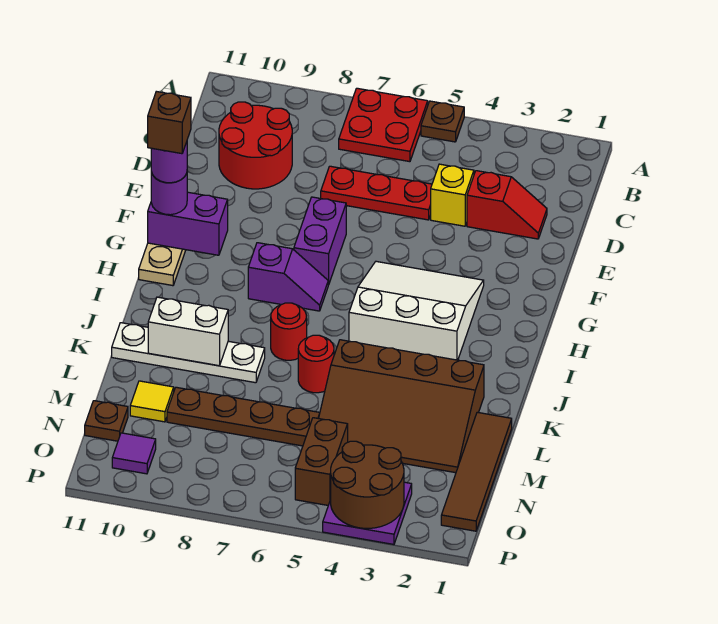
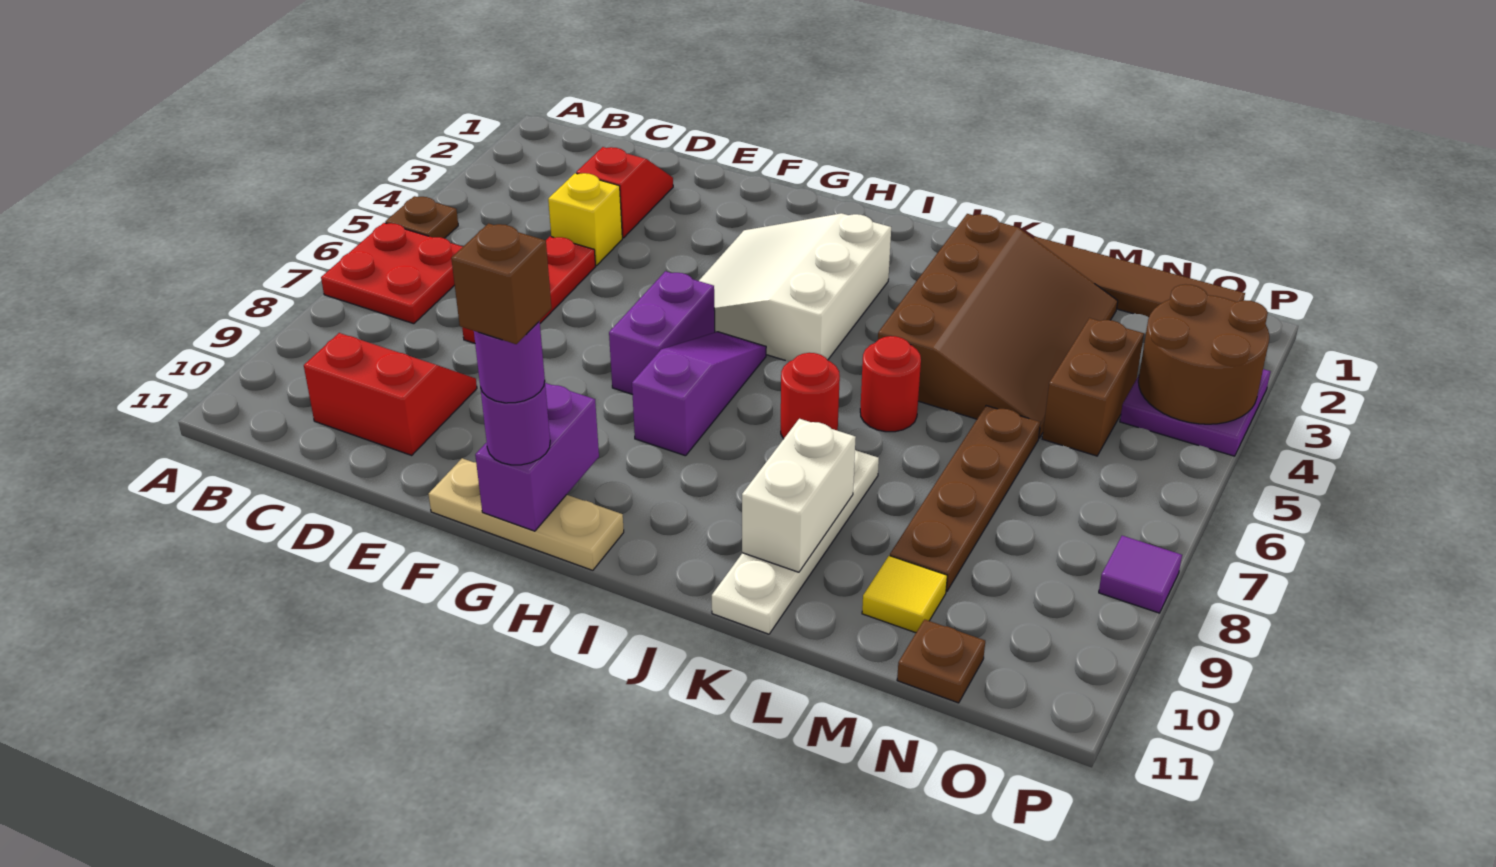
red round brick C9:D10 level 1 -> red slope C9:D10 level 1 top 10
purple brick F7:G7 level 1 -> purple brick G6:G7 level 1
purple slope H7:H8 level 1 top 8 -> purple slope H6:H8 level 1 top 8
brown brick N5:O5 level 1 -> brown brick N4:N5 level 1
purple tile O10 level 1 -> purple tile P8 level 1

